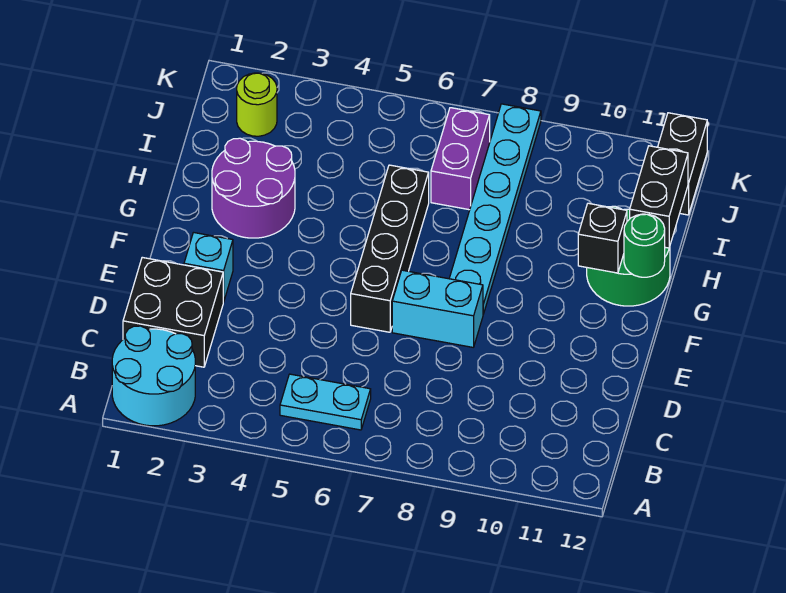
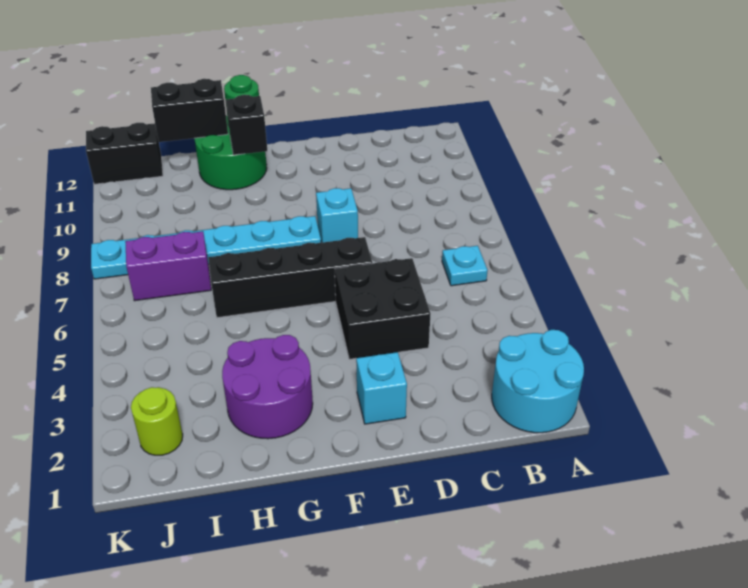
cyan plate B5:B6 level 1 -> cyan plate B6 level 1
black brick C1:D2 level 1 -> black brick D4:E5 level 1
cyan brick E7:E8 level 1 -> cyan brick E8 level 1

